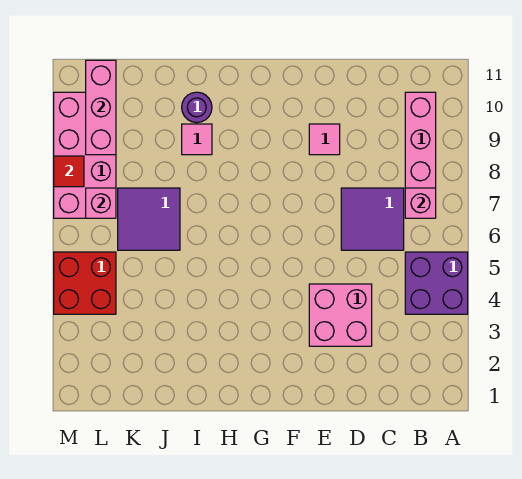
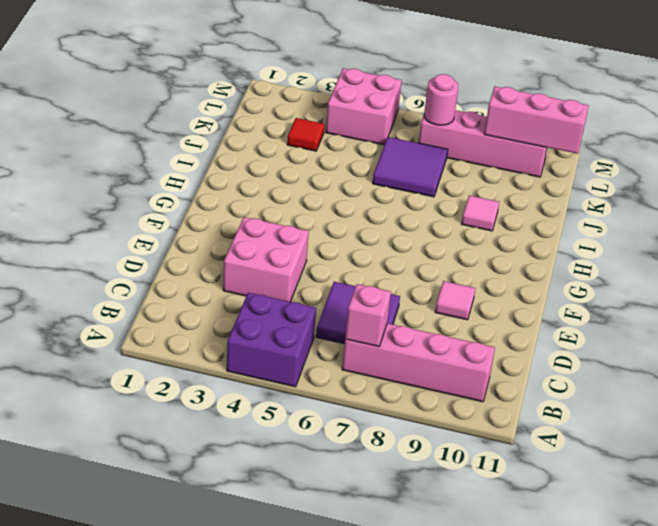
purple round brick I10 level 1 -> none
red brick L4:M5 level 1 -> pink brick L4:M5 level 1
pink brick L7:M10 level 1 -> pink brick L7:L10 level 1
pink brick L7 level 2 -> pink round brick L7 level 2
red tile M8 level 2 -> red tile K3 level 1

